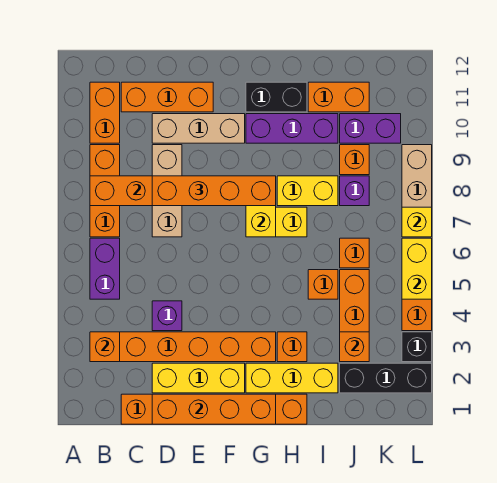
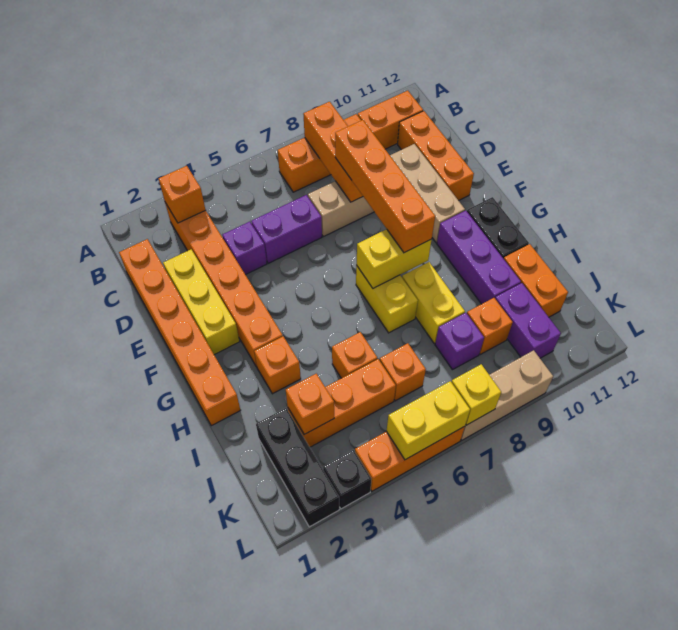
purple brick B5:B6 level 1 -> purple brick D5:D6 level 1
orange brick D1:G1 level 2 -> none
yellow brick G2:I2 level 1 -> none

